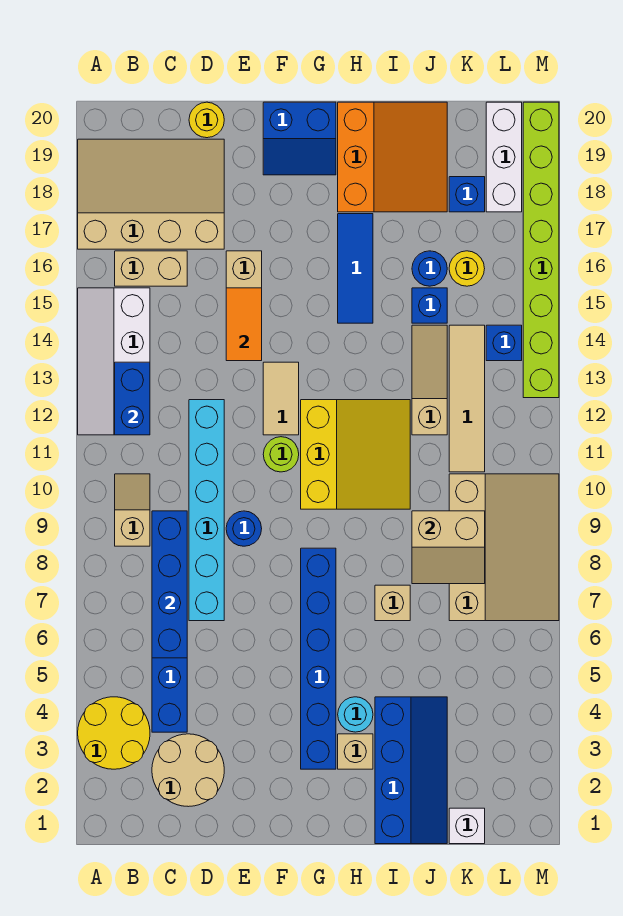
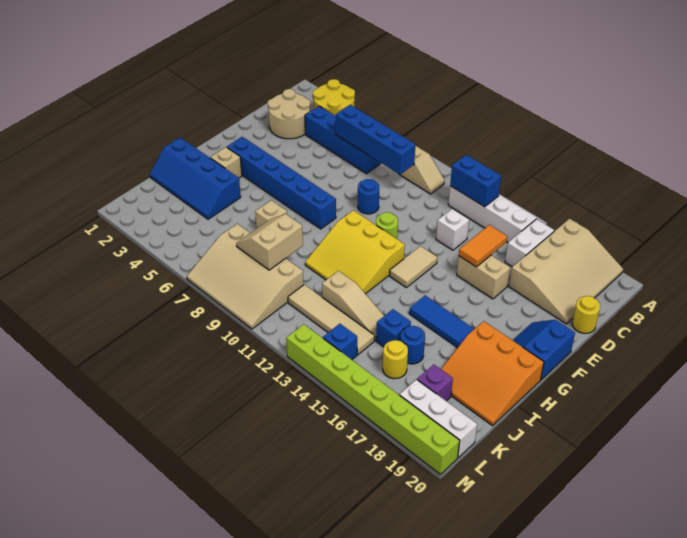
tan brick B16:C16 level 1 -> white brick B16:C16 level 1
cyan brick D7:D12 level 1 -> none
orange tile E14:E15 level 2 -> orange tile D15:E15 level 2
tan tile F12:F13 level 1 -> tan tile F13:G13 level 1
cyan round brick H4 level 1 -> none
white brick K1 level 1 -> white brick D13 level 1
blue brick K18 level 1 -> purple brick K18 level 1

